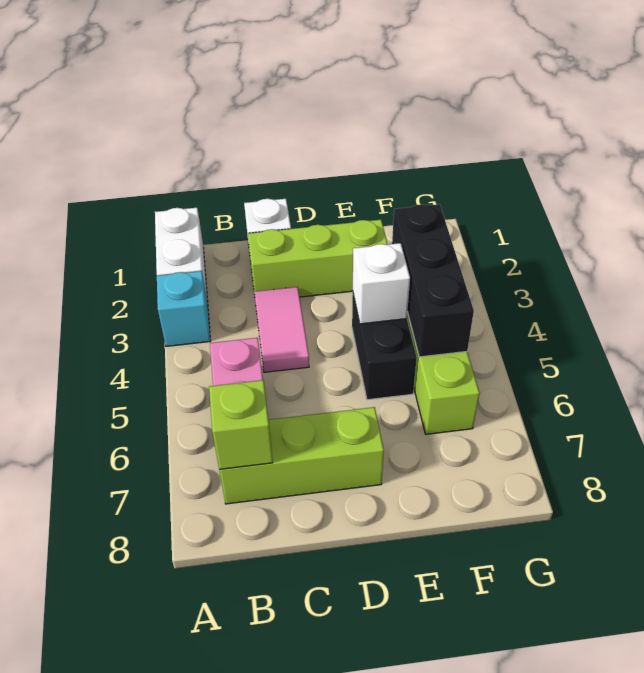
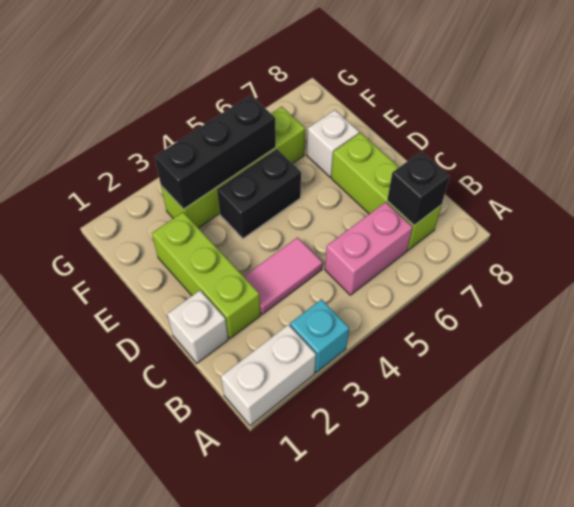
lime brick B7 level 2 -> black brick B7 level 2
white brick E4 level 2 -> white brick E7 level 1

